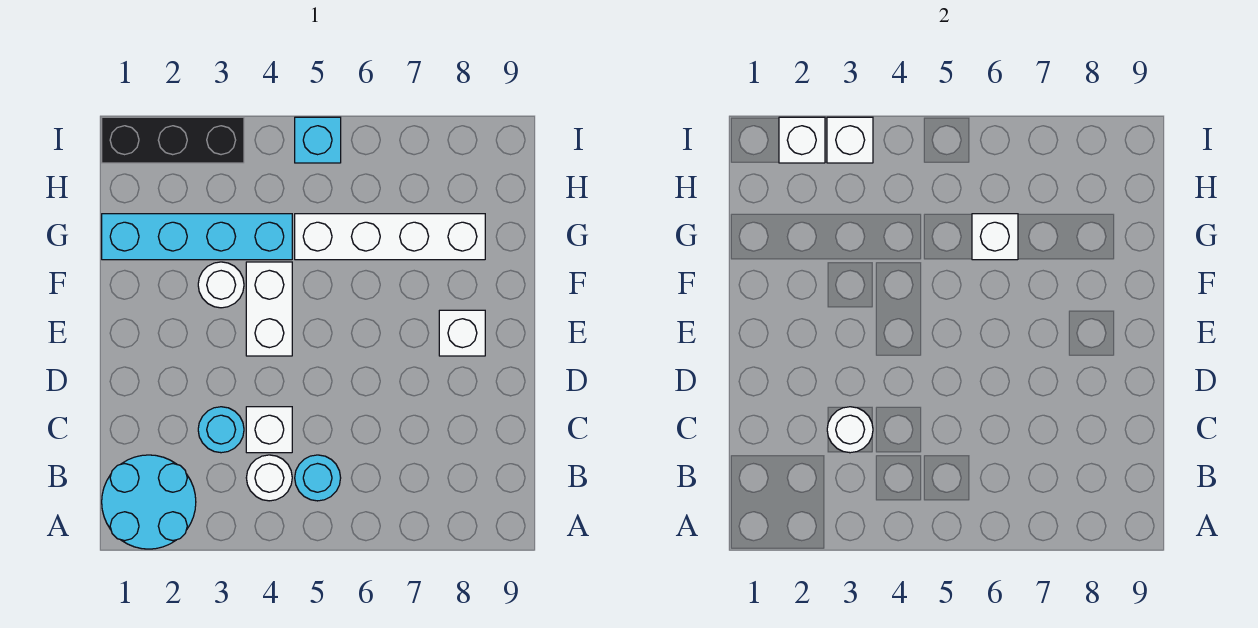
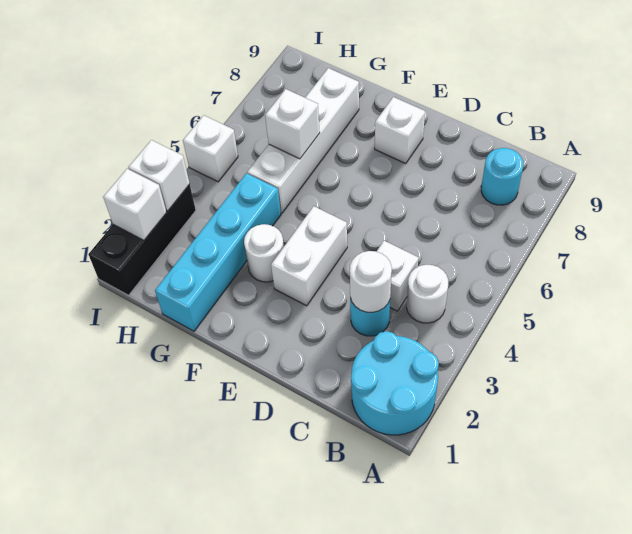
cyan round brick B5 level 1 -> cyan round brick B8 level 1
white brick E4:F4 level 1 -> white brick E3:E4 level 1
cyan brick I5 level 1 -> white brick I5 level 1

